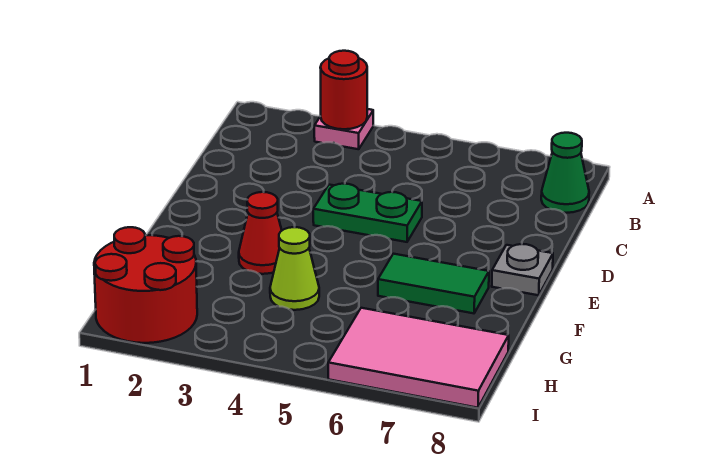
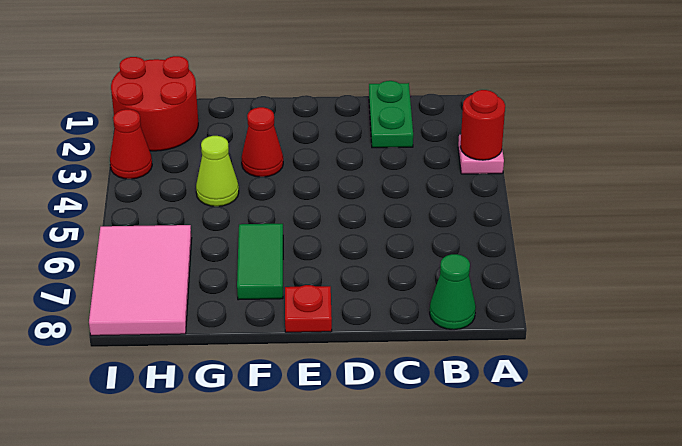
green plate D4:D5 level 1 -> green plate C1:C2 level 1
grey plate E8 level 1 -> red plate E8 level 1
none -> red cone I3 level 1

